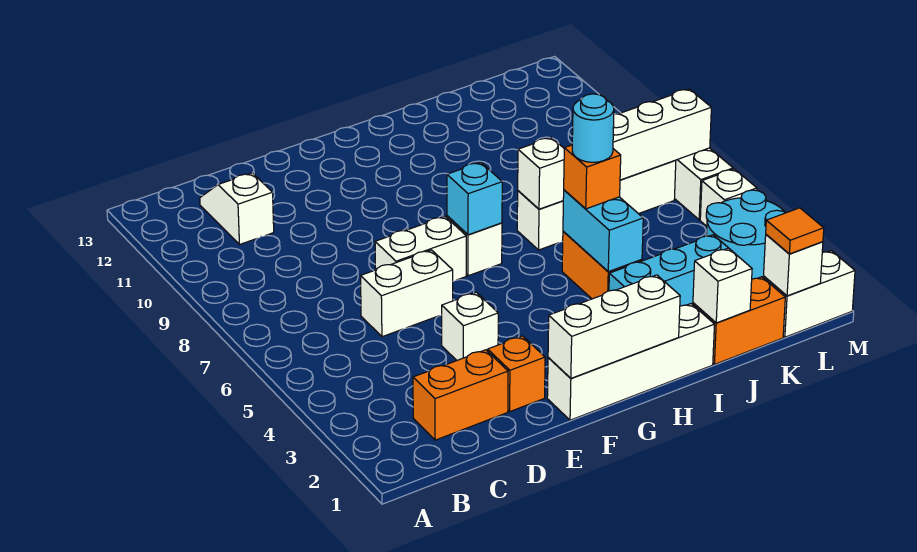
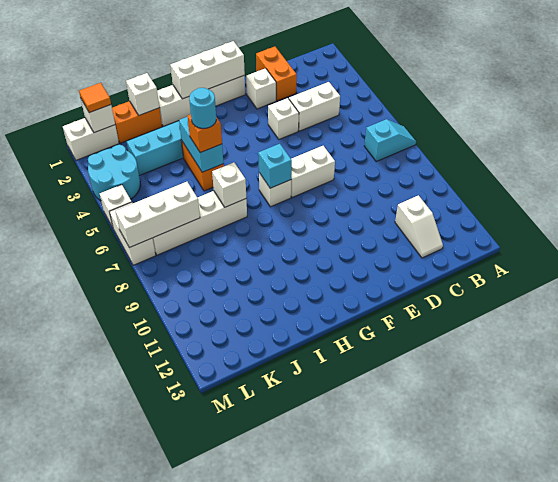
none -> cyan slope A7:B7 level 1 top B
orange brick C2:D2 level 1 -> orange brick D1:D2 level 1
white brick D6:E6 level 1 -> white brick C4:D4 level 1
orange brick E2 level 1 -> white brick E2 level 1

